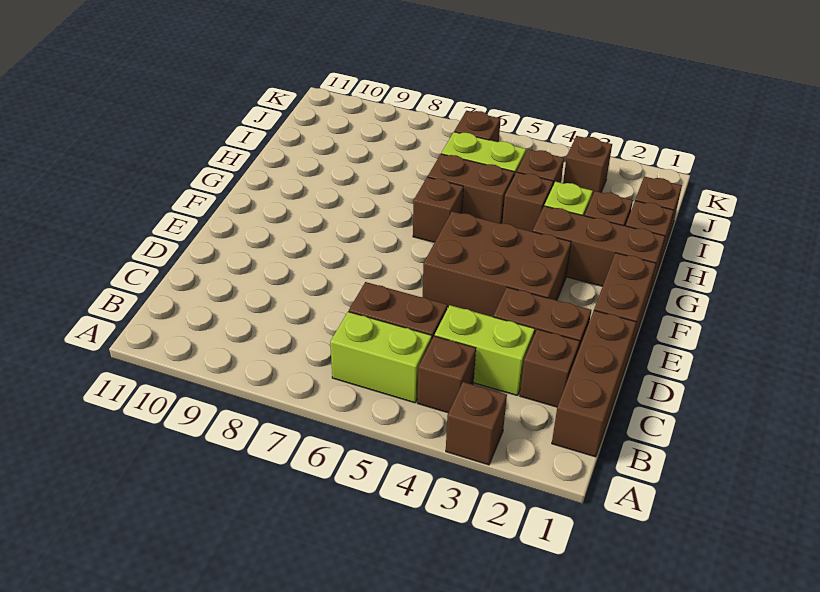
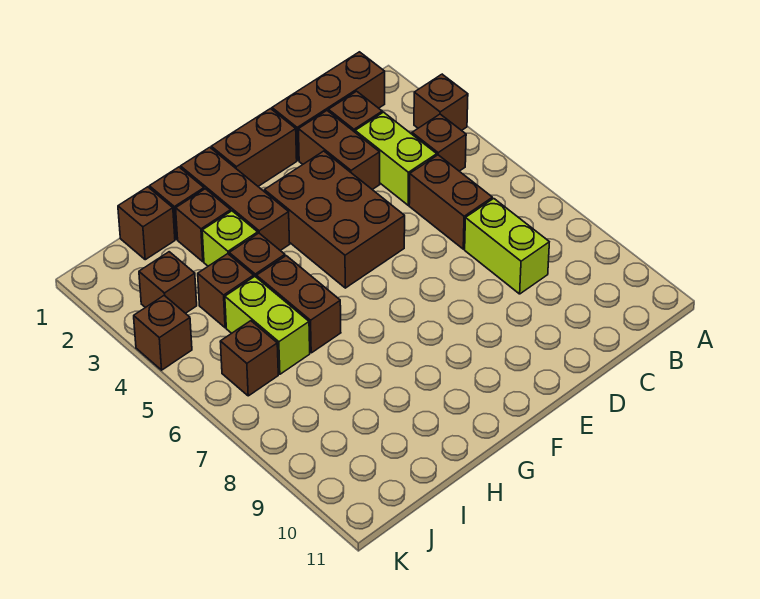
lime brick B5:B6 level 1 -> lime brick C7:C8 level 1
brown brick G6 level 1 -> brown brick K4 level 1

